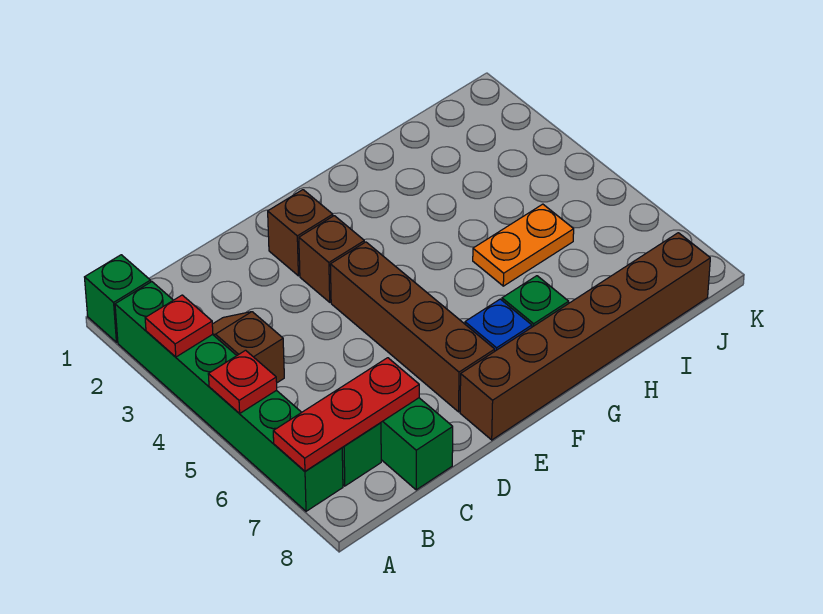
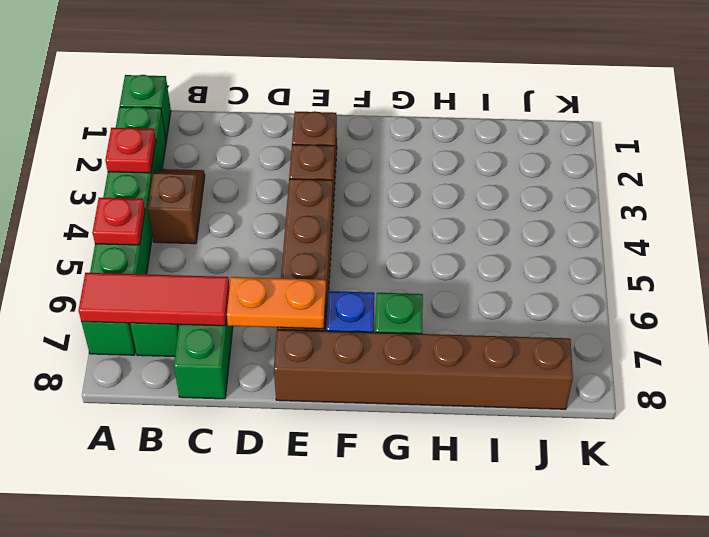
red plate A7:C7 level 2 -> red tile A7:C7 level 2
orange plate H5:I5 level 1 -> orange plate D7:E7 level 2

